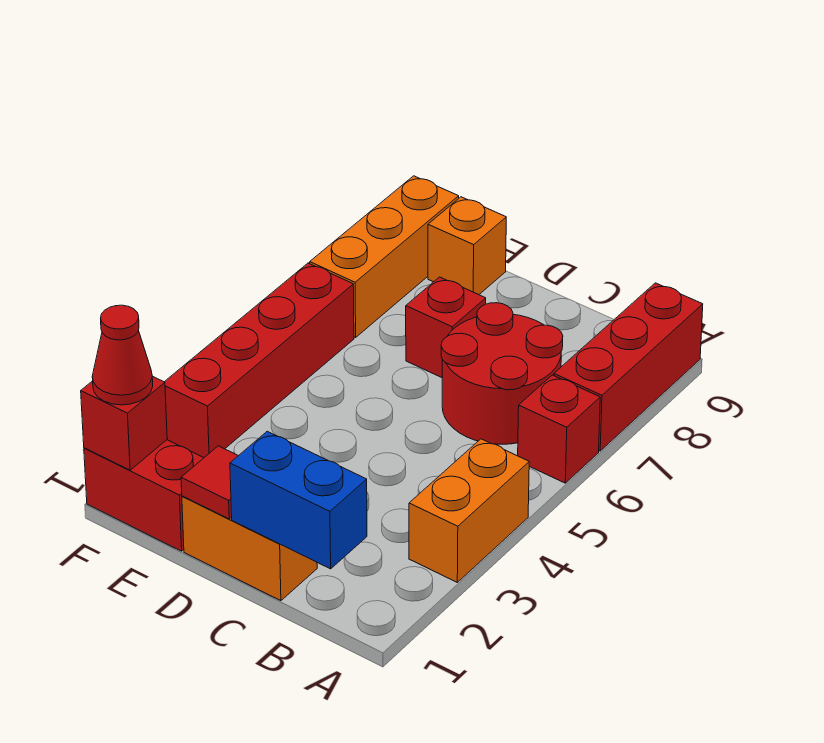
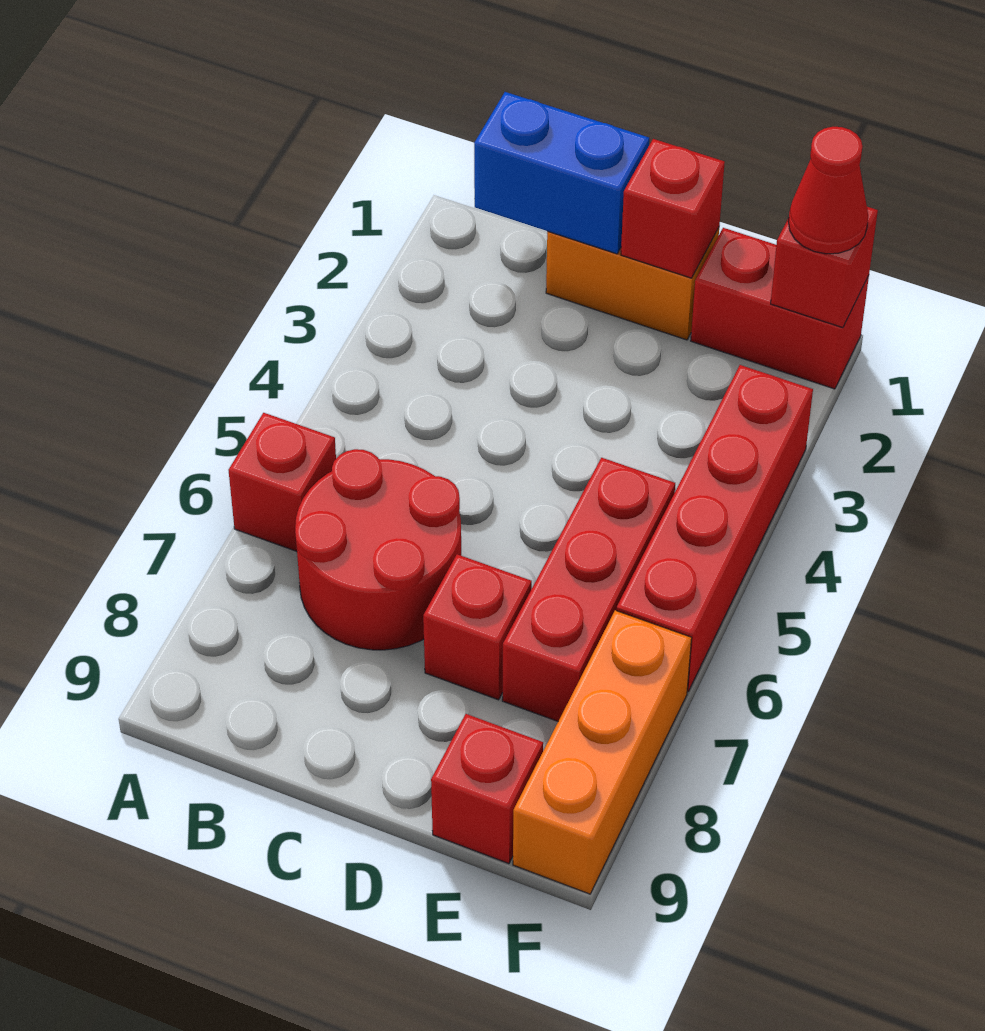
orange brick A3:A4 level 1 -> none
red brick A7:A9 level 1 -> red brick E5:E7 level 1
red tile D1 level 2 -> red brick D1 level 2
orange brick E9 level 1 -> red brick E9 level 1

